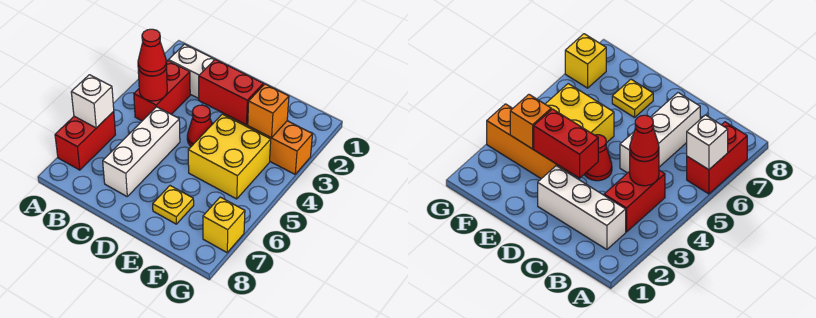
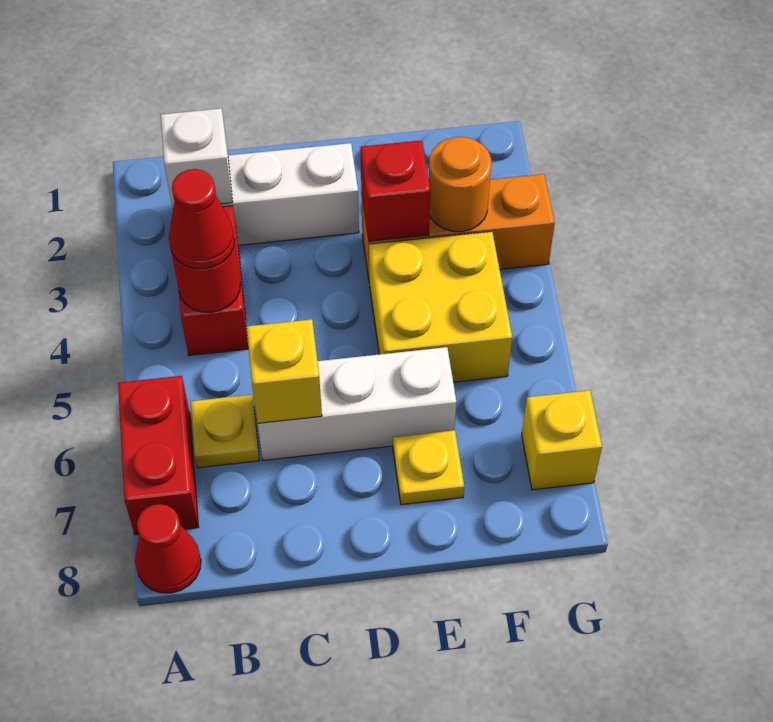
white brick A6 level 2 -> white brick B2 level 2
none -> yellow plate B6 level 1
white brick C5:C7 level 1 -> white brick C6:E6 level 1
none -> yellow brick C6 level 2
red brick D3:E3 level 2 -> red brick E3 level 2
red cone D4 level 1 -> red cone A8 level 1
orange brick F3 level 2 -> orange round brick F3 level 2

